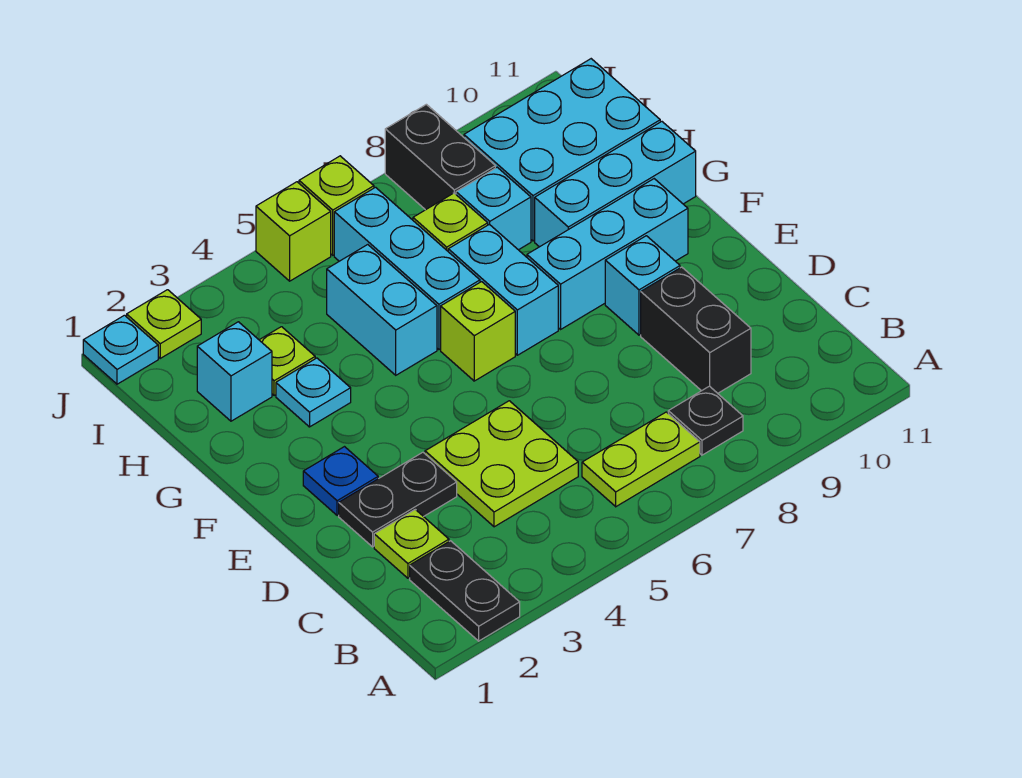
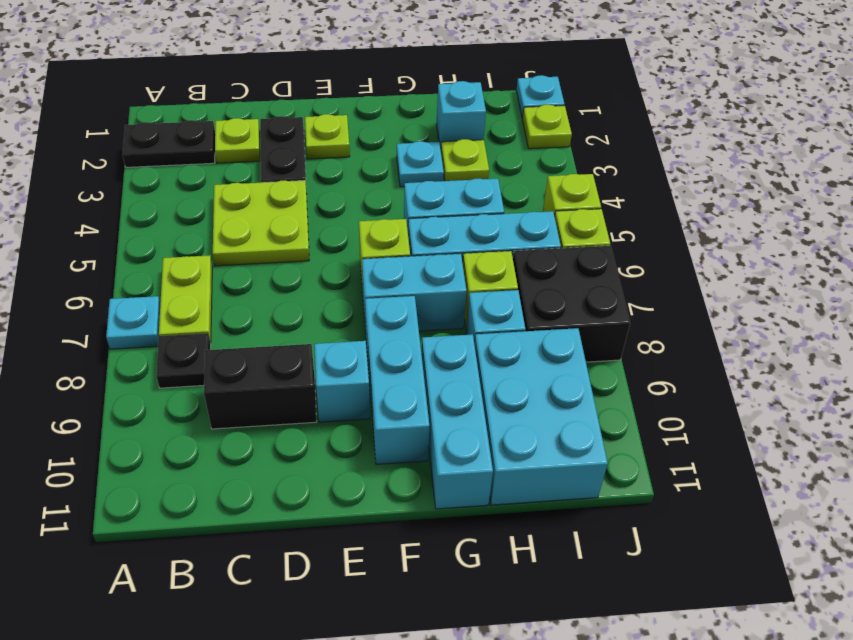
none -> cyan plate A7 level 1
blue plate E2 level 1 -> lime plate E2 level 1
black brick I8:J8 level 1 -> black brick I7:J8 level 1

